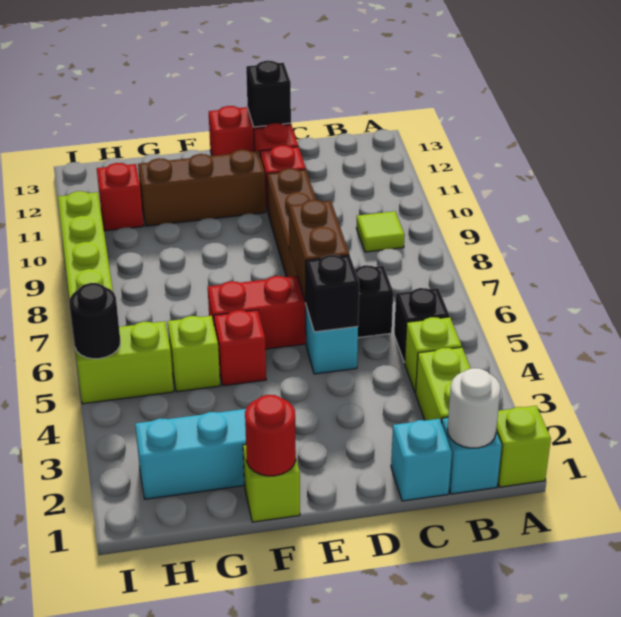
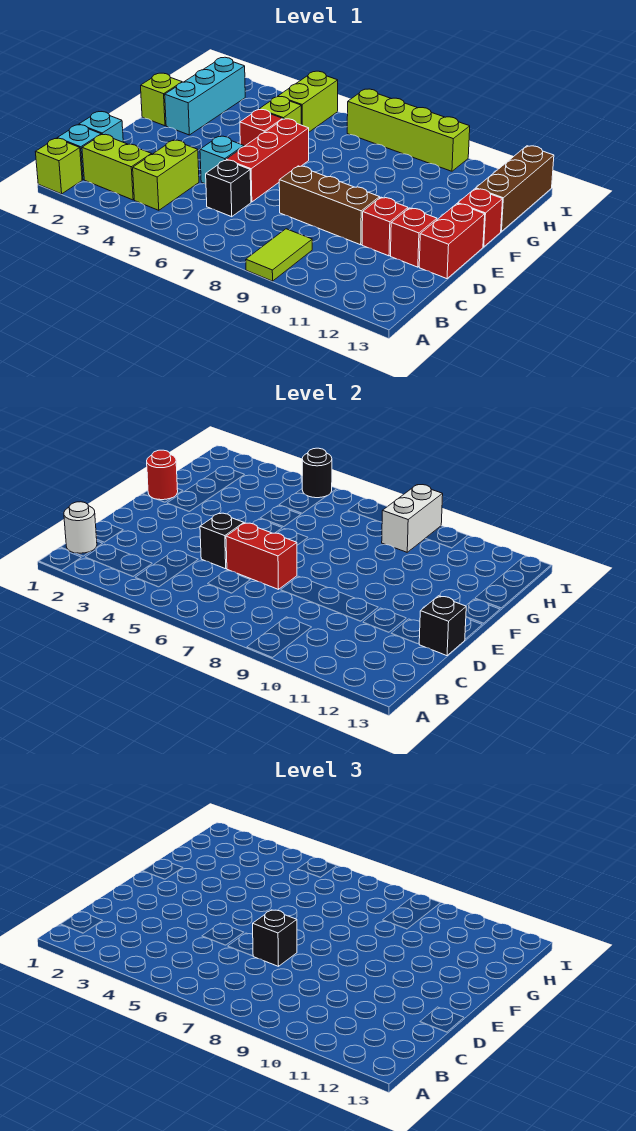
lime brick B4 level 1 -> lime brick B4:C4 level 1
black brick B5 level 1 -> black brick D7 level 3
lime tile B9 level 1 -> lime tile A9:B9 level 1
brown brick D6:D7 level 2 -> red brick D6:D7 level 2
brown brick E11:G11 level 1 -> brown brick G13:I13 level 1
none -> white brick H9:I9 level 2
red brick H11 level 1 -> red brick F13 level 1

